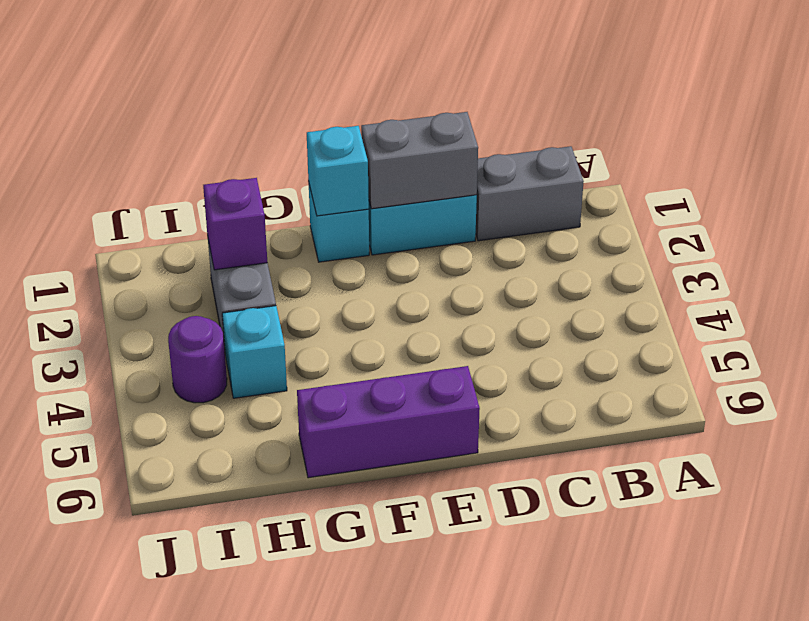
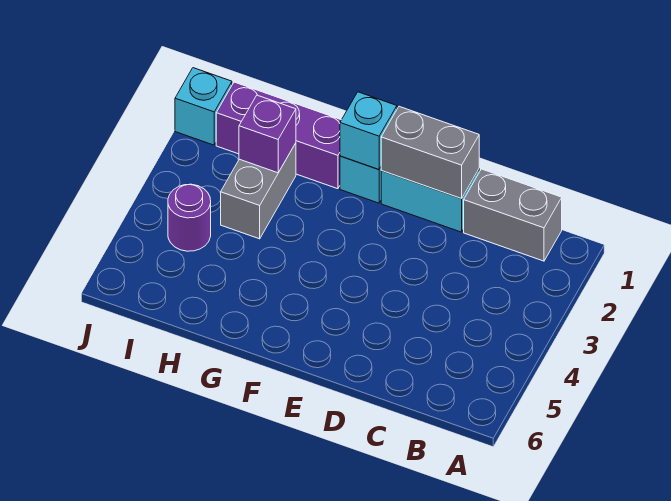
purple brick E6:G6 level 1 -> purple brick G1:I1 level 1
cyan brick H4 level 1 -> cyan brick J1 level 1

